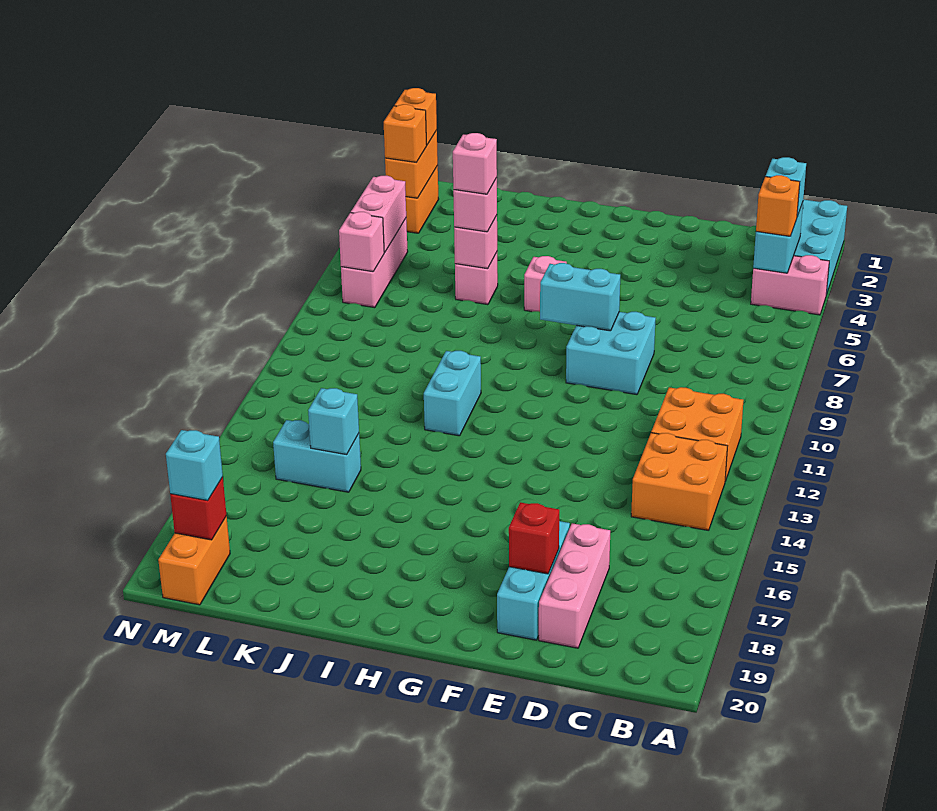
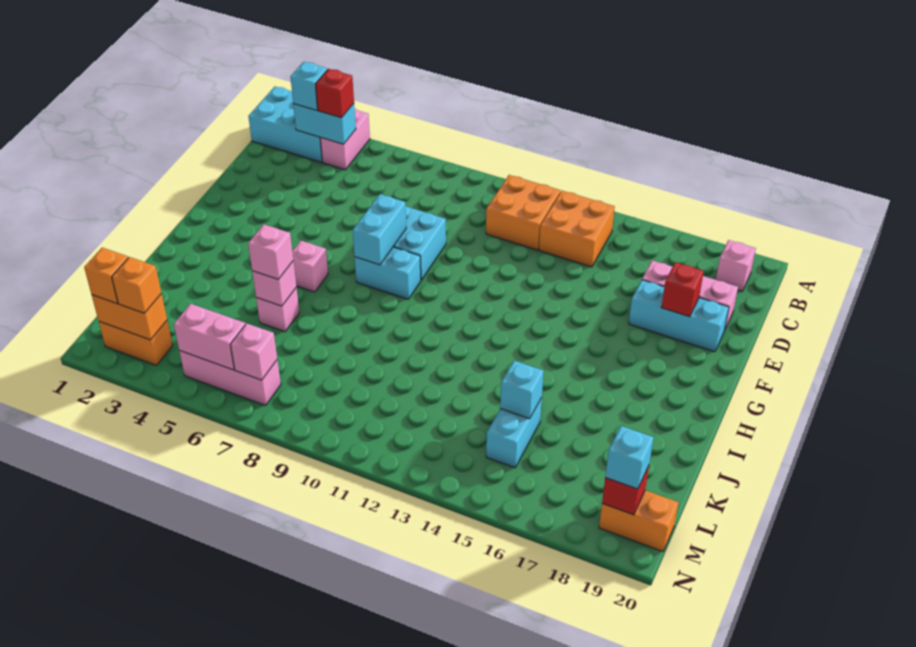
orange brick B4 level 3 -> red brick B4 level 3
cyan brick I11:I12 level 1 -> cyan brick G8:G9 level 1
pink brick J6 level 4 -> pink brick B19 level 1

